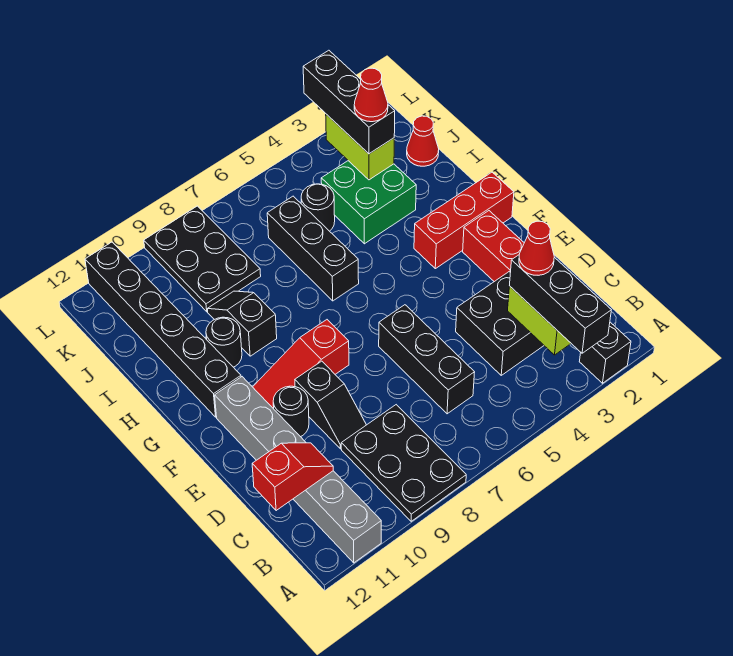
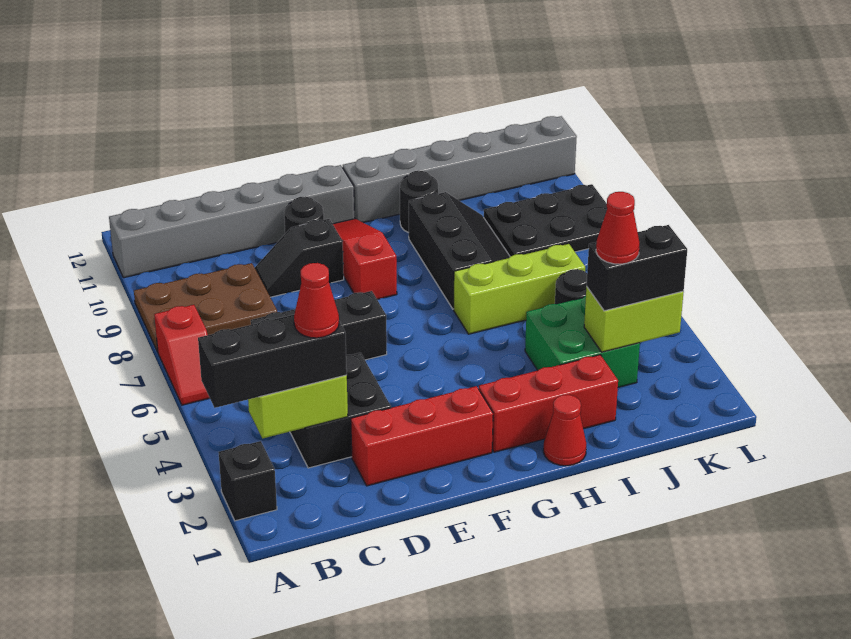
black plate A8:C9 level 1 -> brown plate A8:C9 level 1
red slope C11:C12 level 2 top 12 -> red slope A6:A7 level 1 top 7
red brick G1:G3 level 1 -> red brick G2:I2 level 1
black brick G11:L11 level 1 -> grey brick G11:L11 level 1
black brick H6:J6 level 1 -> lime brick H6:J6 level 1
black slope H9:I9 level 1 top H -> black slope H7:I9 level 1 top H
red cone J1 level 1 -> red cone H1 level 1
black brick J3:L3 level 3 -> black brick J3:K3 level 3

